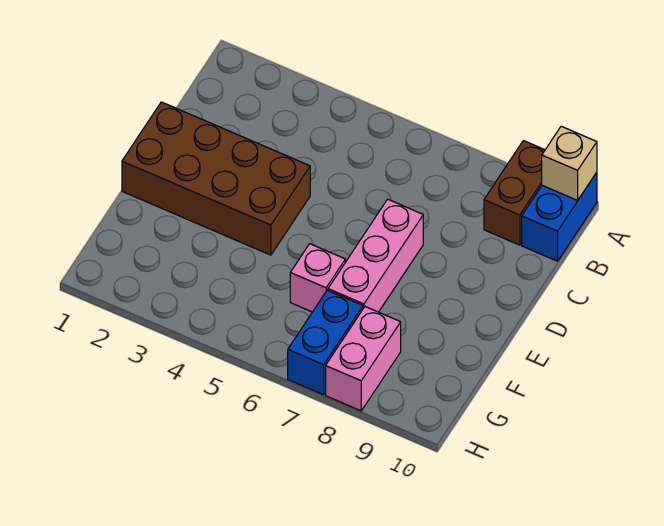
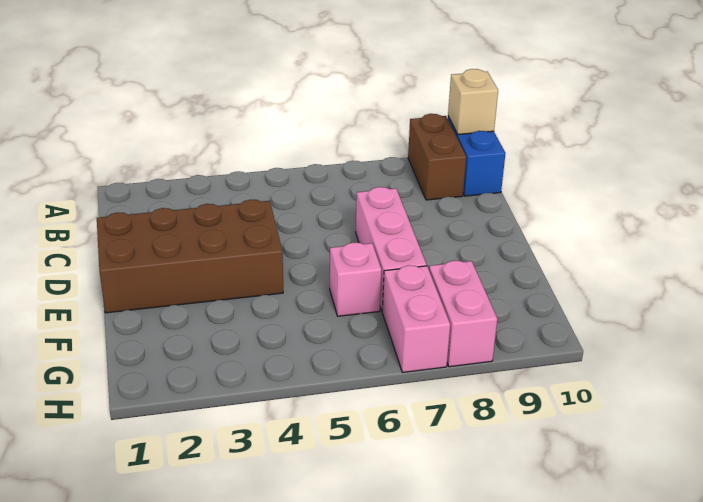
blue brick G7:H7 level 1 -> pink brick G7:H7 level 1

